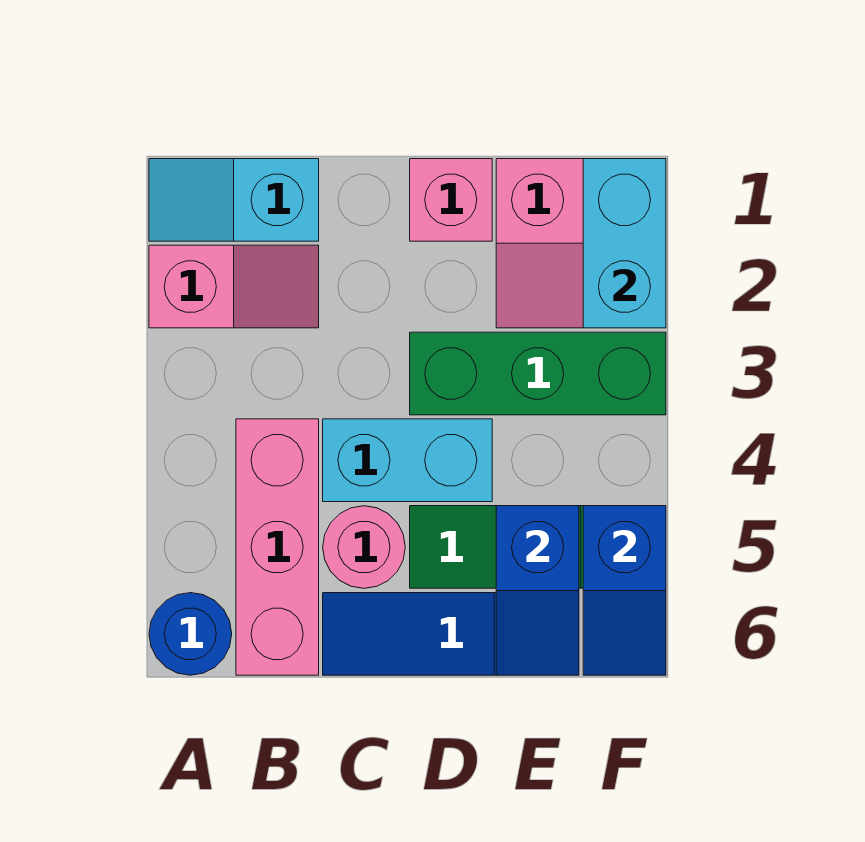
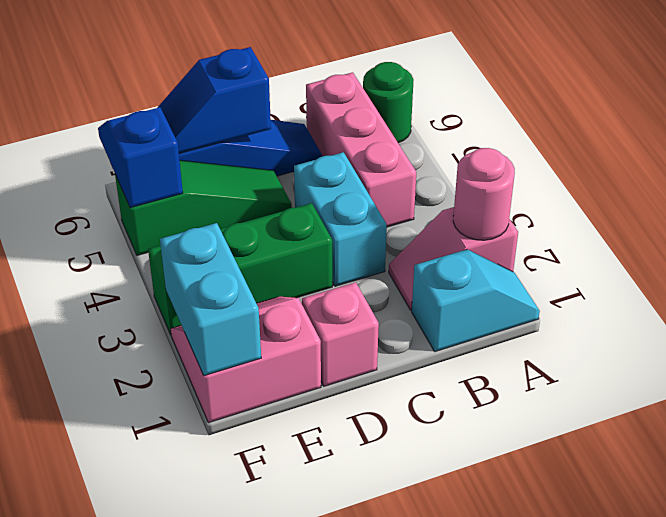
blue round brick A6 level 1 -> green round brick A6 level 1
cyan brick C4:D4 level 1 -> cyan brick C3:C4 level 1
pink round brick C5 level 1 -> pink round brick A2 level 2
blue slope E5:E6 level 2 top 5 -> blue slope D6:E6 level 2 top D

